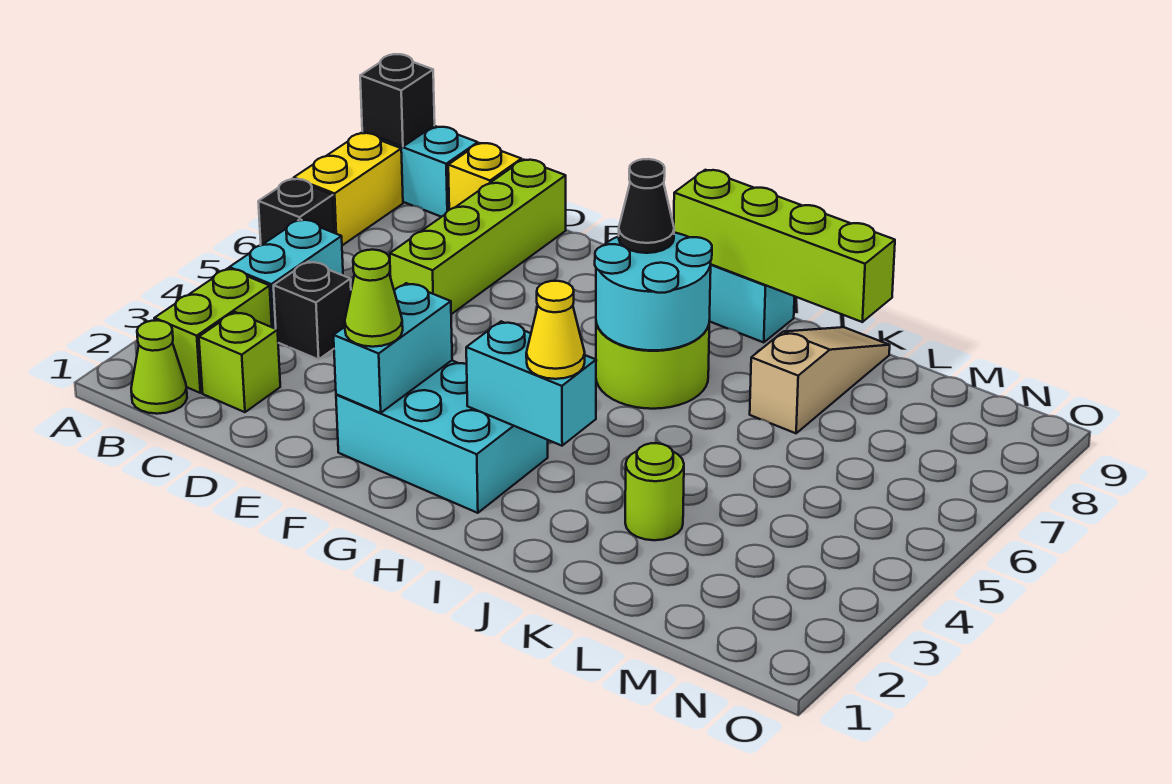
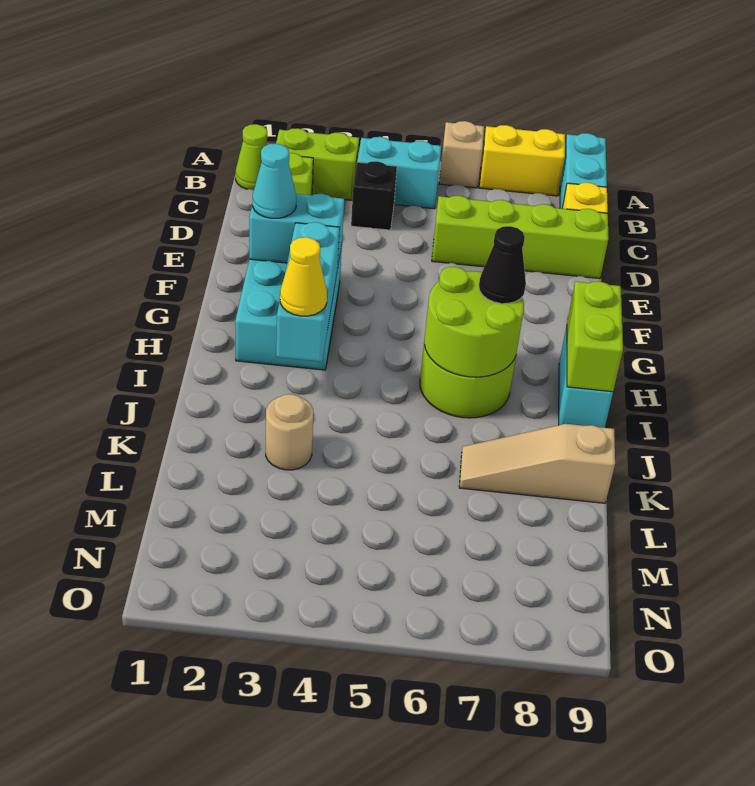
black brick A6 level 1 -> tan brick A6 level 1
black brick A9 level 2 -> none
lime cone F2 level 3 -> cyan cone F2 level 3
cyan brick H3:I3 level 2 -> cyan brick G3:I3 level 2
cyan round brick H6:I7 level 2 -> lime round brick H6:I7 level 2
lime brick H9:K9 level 2 -> lime brick H9:I9 level 2
lime round brick K3 level 1 -> tan round brick K3 level 1
tan slope K7:K9 level 1 top 7 -> tan slope K7:K9 level 1 top 9

